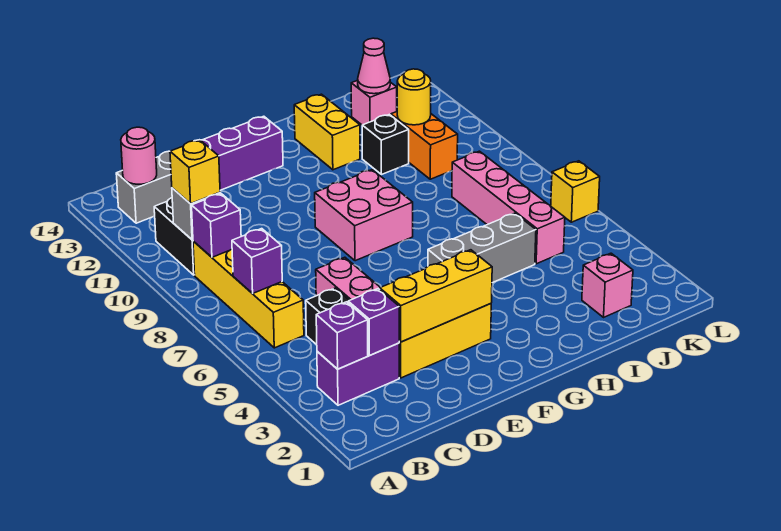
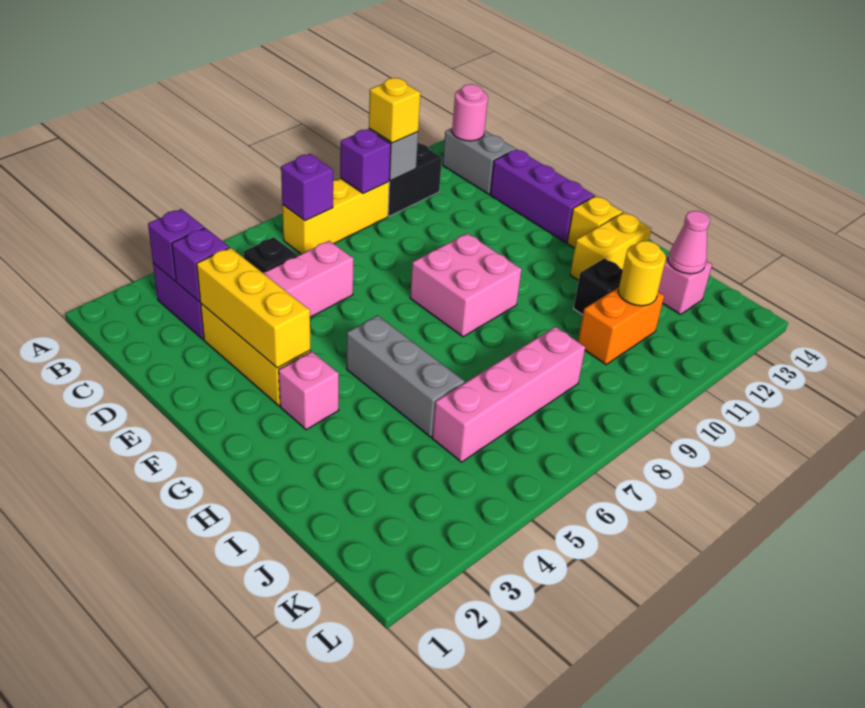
yellow brick B6:B9 level 1 -> yellow brick B7:B9 level 1
pink brick J2 level 1 -> pink brick G3 level 1
yellow brick L6 level 1 -> yellow brick G13 level 1

